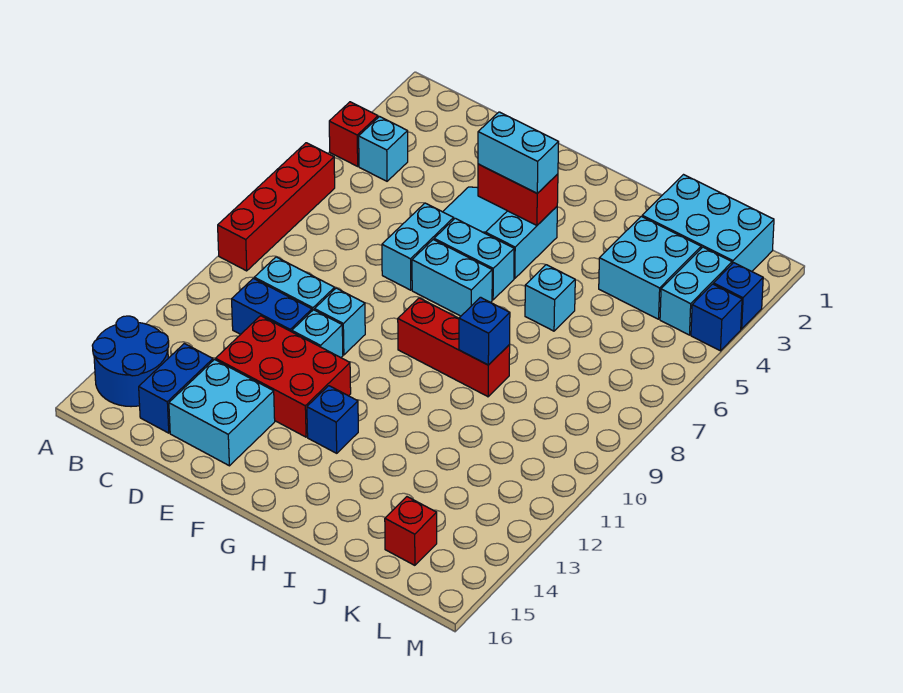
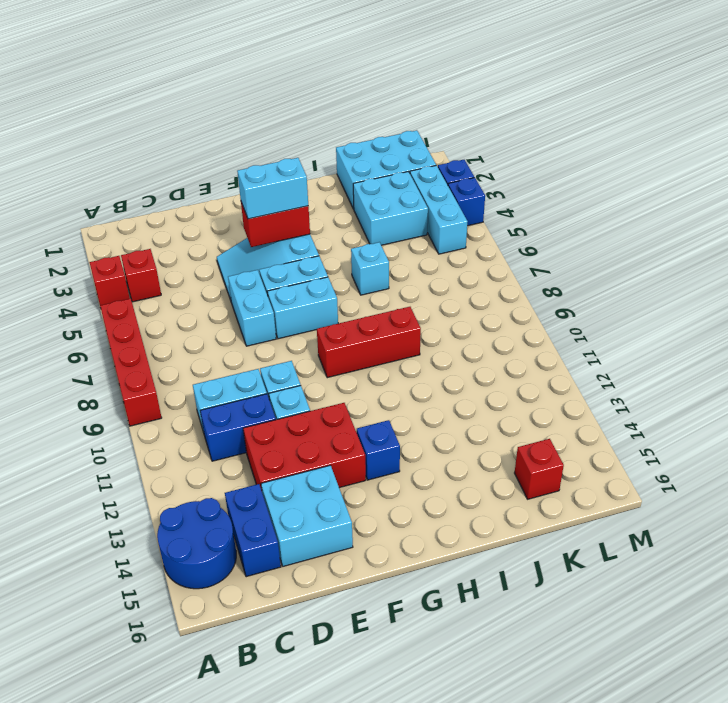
cyan brick B4 level 1 -> red brick B4 level 1
blue brick I9 level 2 -> none
cyan brick L3:L4 level 1 -> cyan brick L3:L5 level 1

